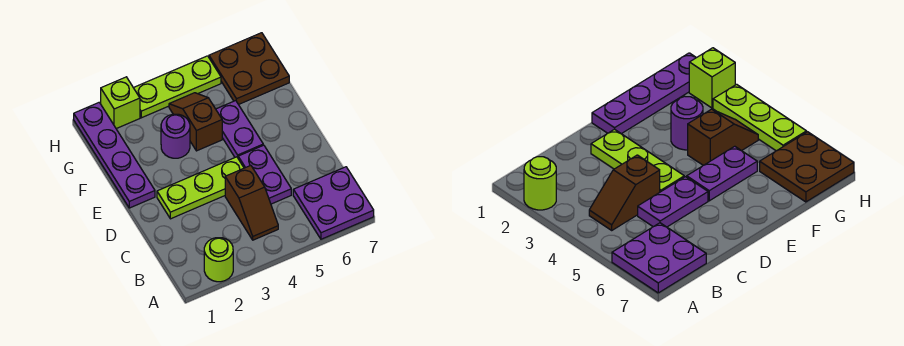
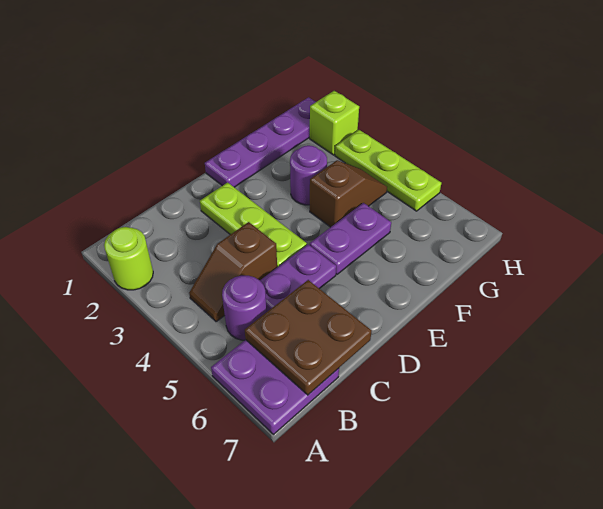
none -> purple round brick B5 level 1
brown plate G6:H7 level 1 -> brown plate B6:C7 level 2

